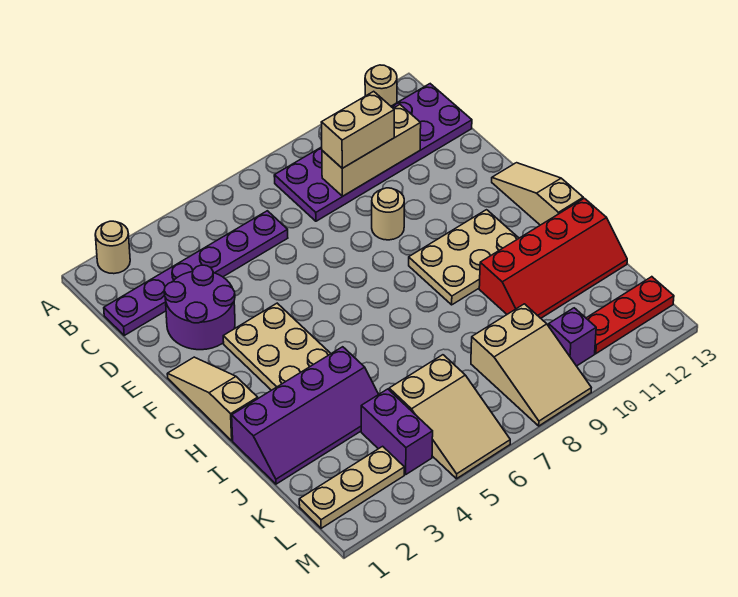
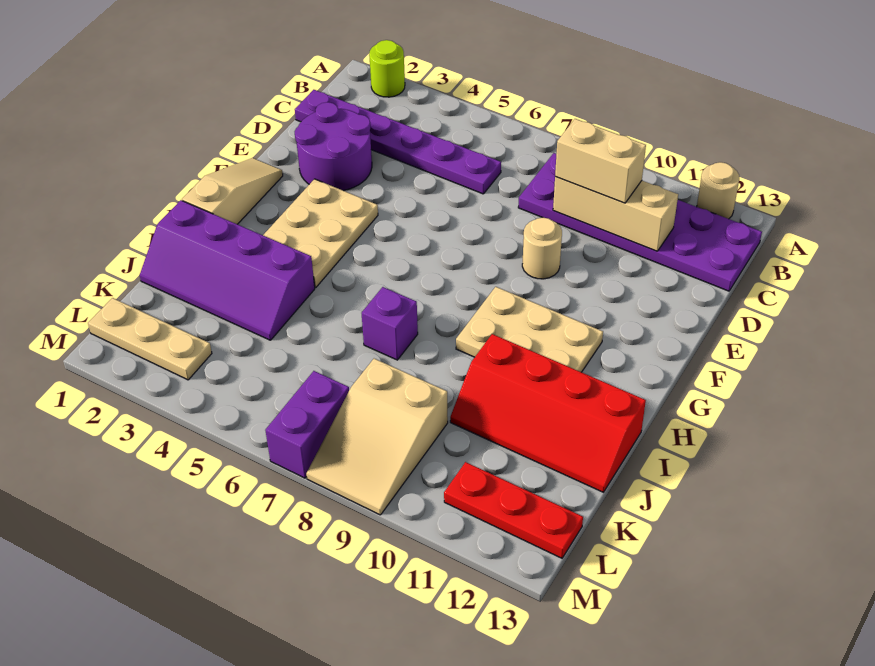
tan round brick A2 level 1 -> lime round brick A2 level 1
tan slope F13:H13 level 1 top H -> none
purple brick K4:L4 level 1 -> purple brick L7:M7 level 1
tan slope K5:M6 level 1 top K -> none
purple brick L10 level 1 -> purple brick I7 level 1

